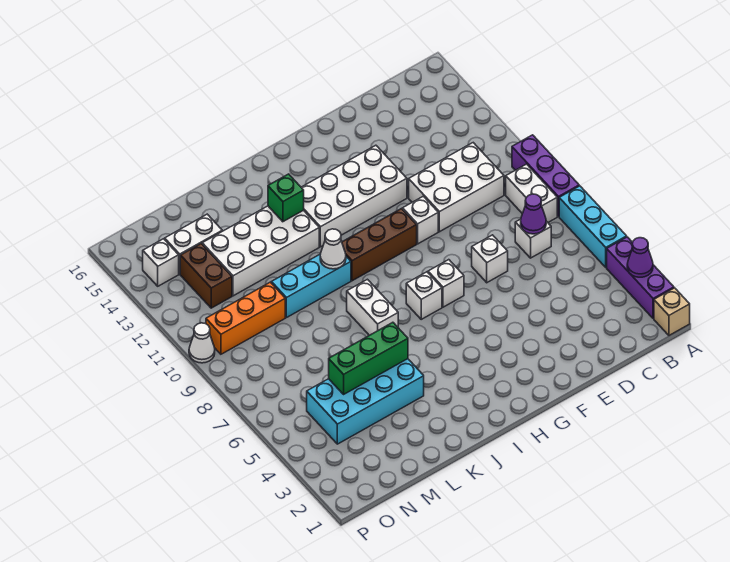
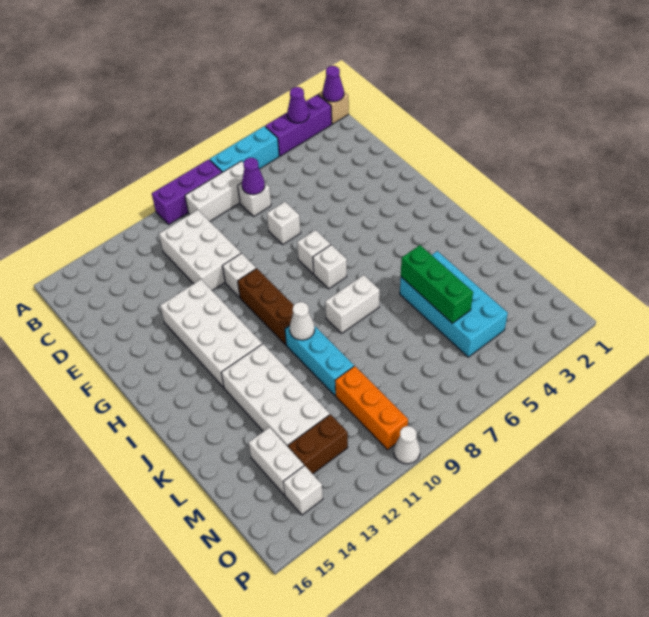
none -> purple cone A1 level 2
white brick B8:B9 level 1 -> white brick B7:B9 level 1
green brick J13 level 2 -> none

